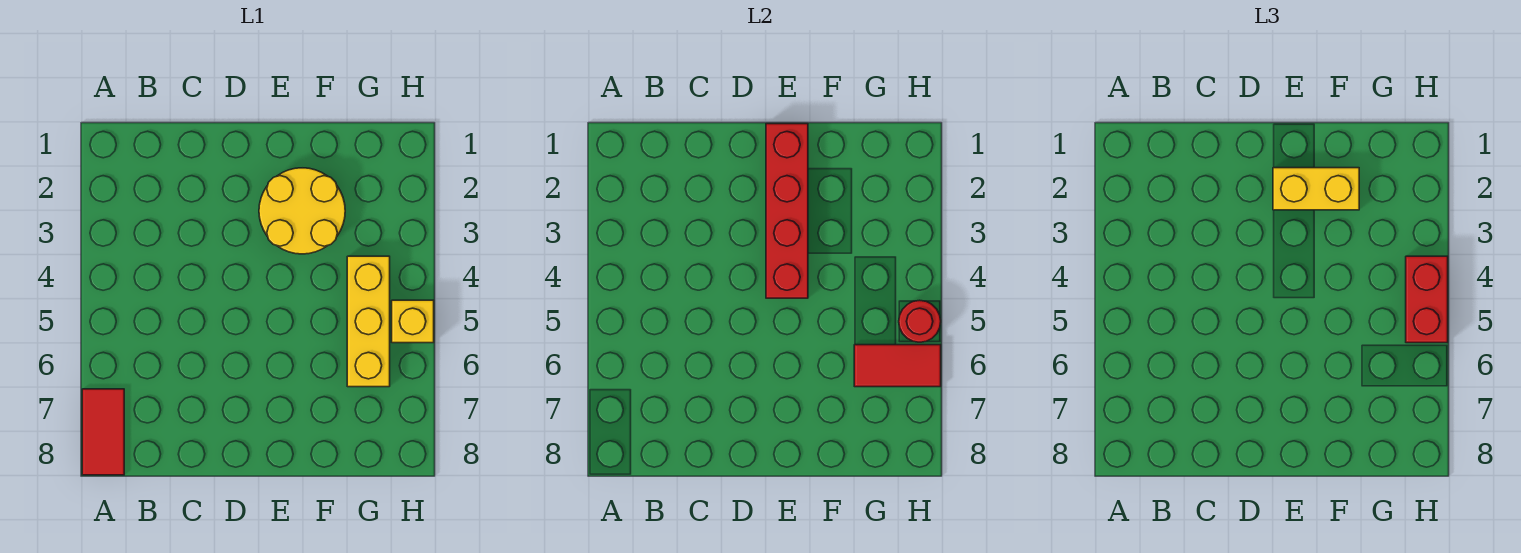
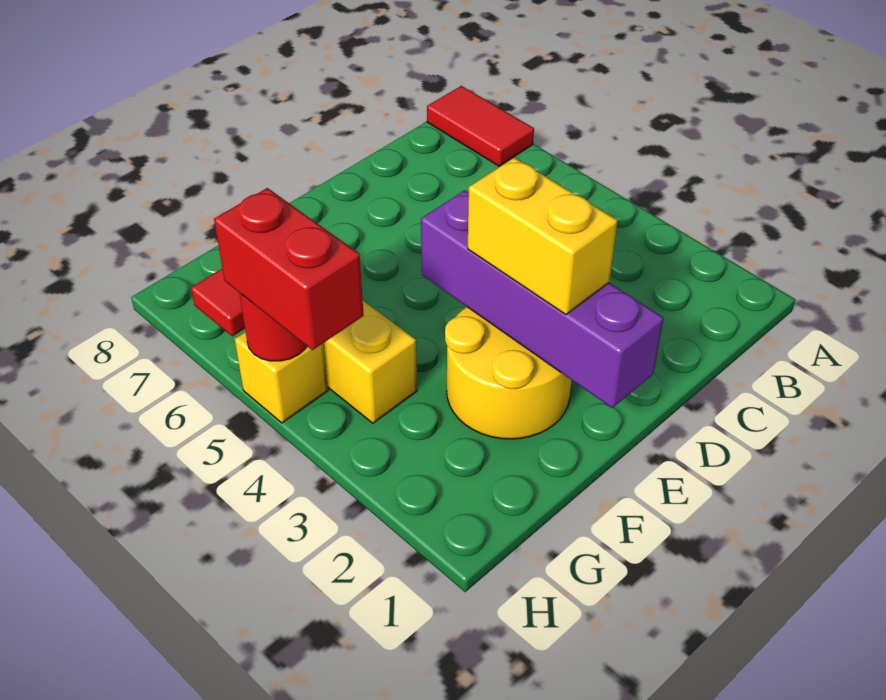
red brick E1:E4 level 2 -> purple brick E1:E4 level 2
yellow brick E2:F2 level 3 -> yellow brick E2:E3 level 3

